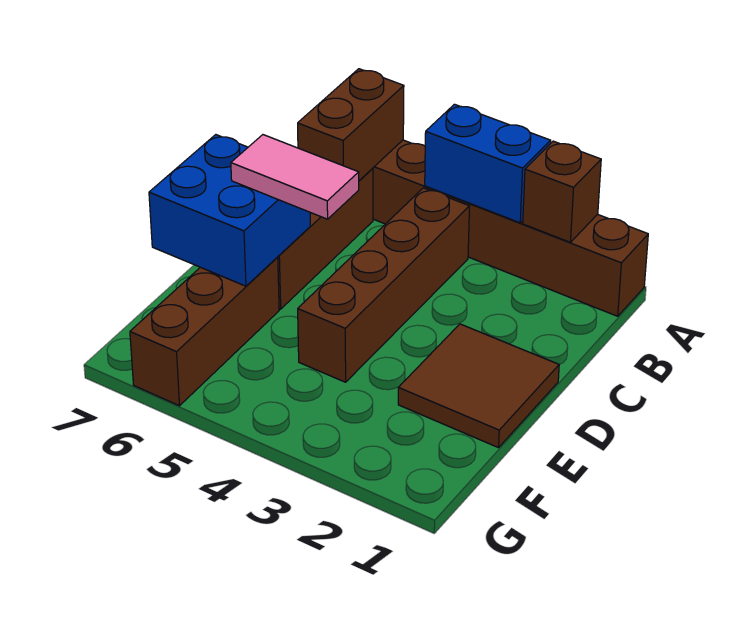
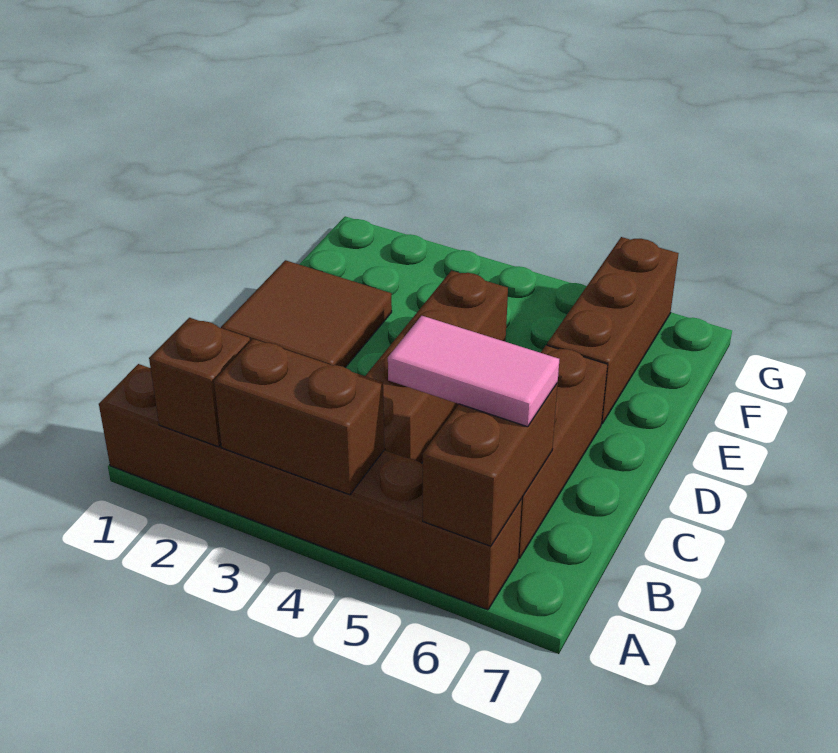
blue brick A3:A4 level 2 -> brown brick A3:A4 level 2
pink tile D5:D6 level 3 -> pink tile B5:B6 level 3
blue brick D6:E7 level 2 -> none

